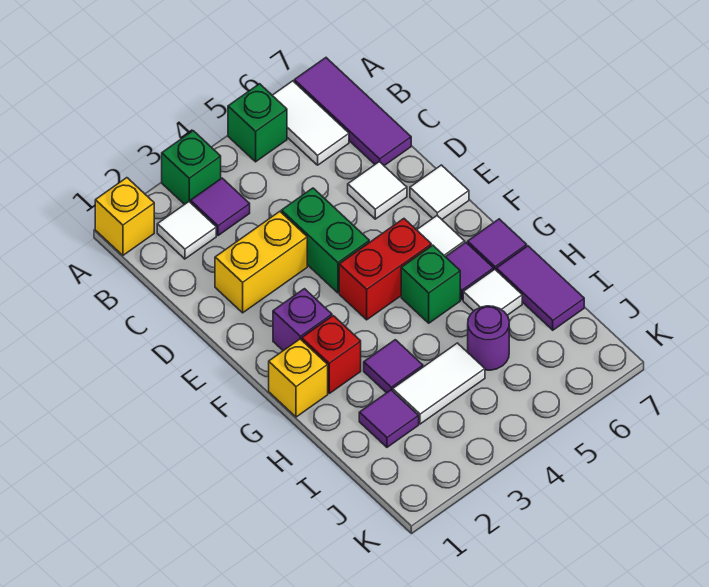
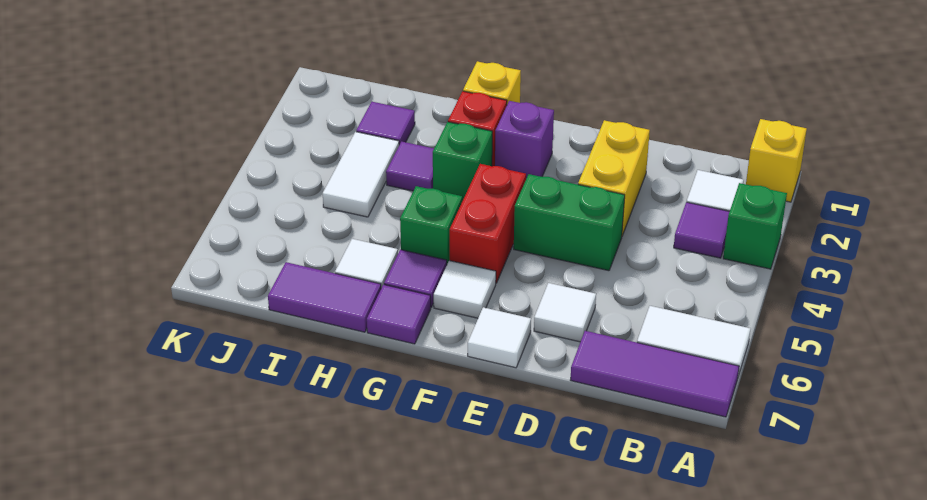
green brick A5 level 1 -> green brick G3 level 1
purple round brick I5 level 1 -> none

